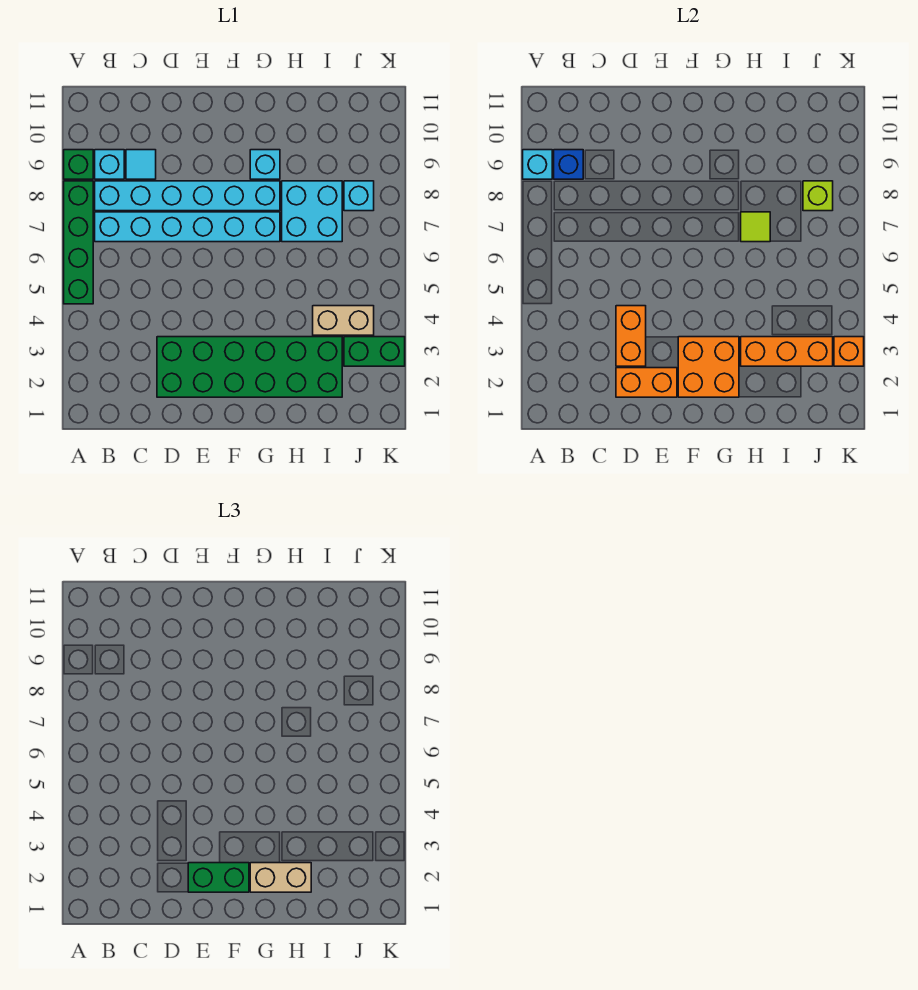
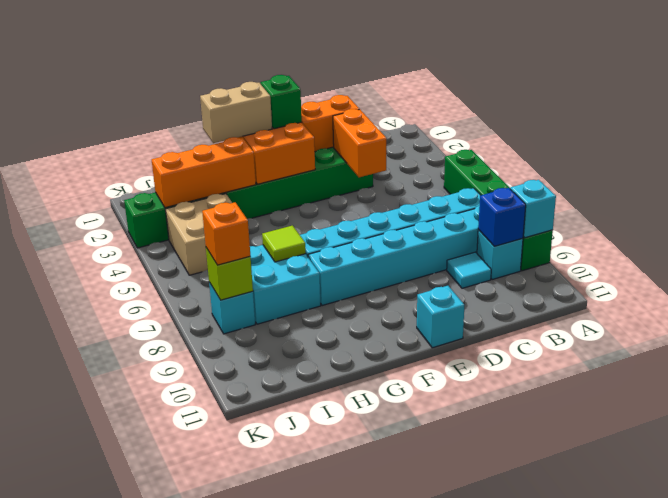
green brick E2:F2 level 3 -> green brick F2 level 3
cyan brick G9 level 1 -> cyan brick E11 level 1
tan brick I4:J4 level 1 -> tan brick I4:J5 level 1
orange brick K3 level 2 -> orange brick J8 level 3

